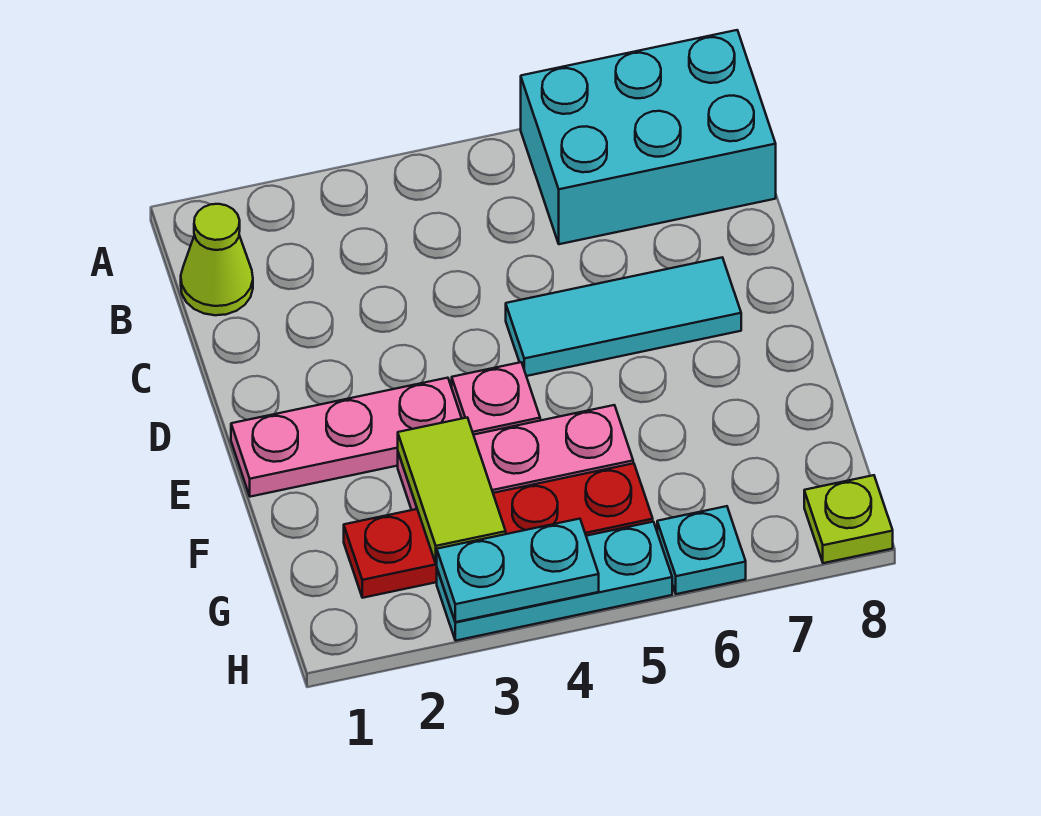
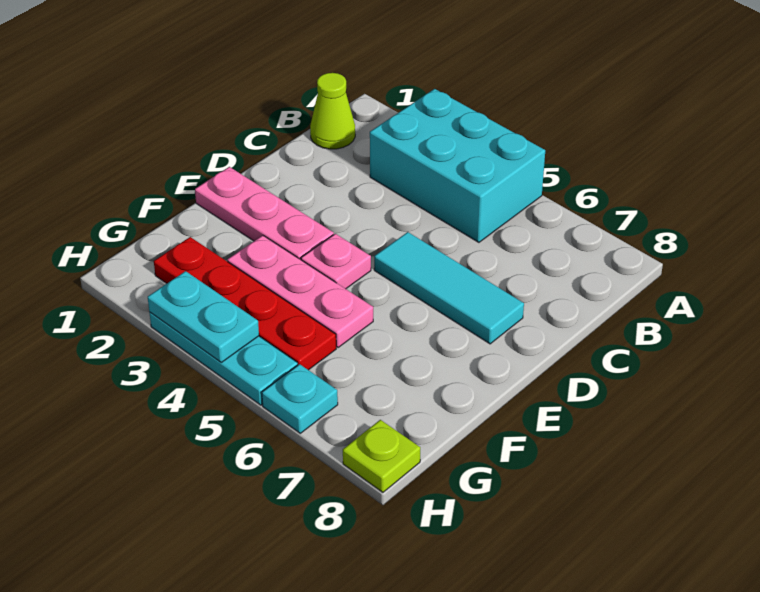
cyan brick A6:B8 level 1 -> cyan brick A3:B5 level 1
lime tile F3:G3 level 2 -> none

